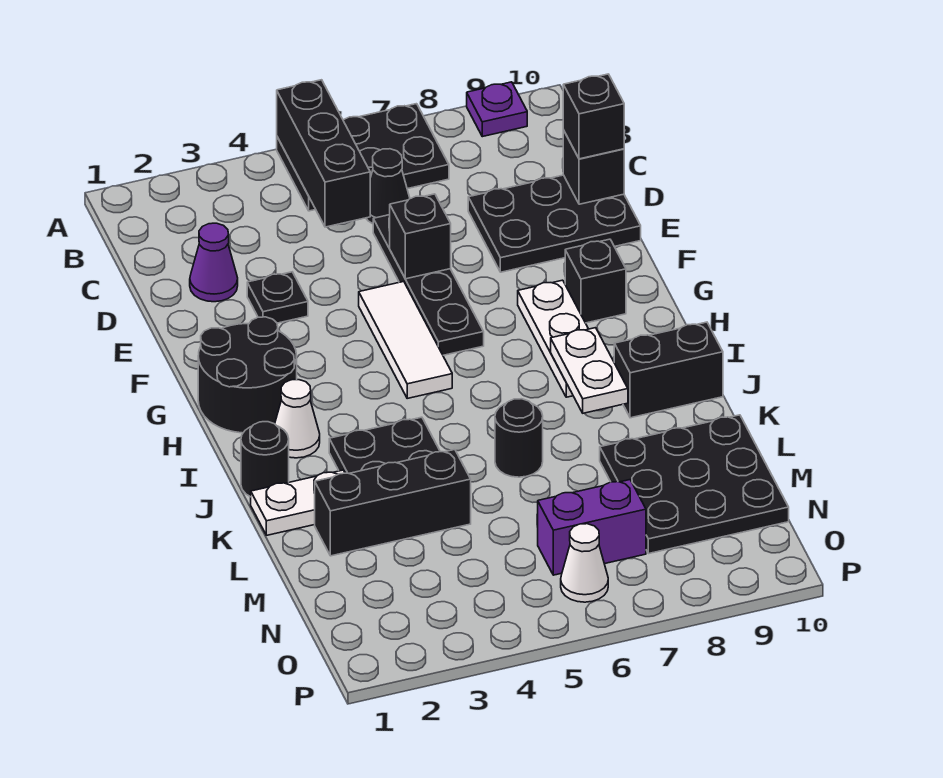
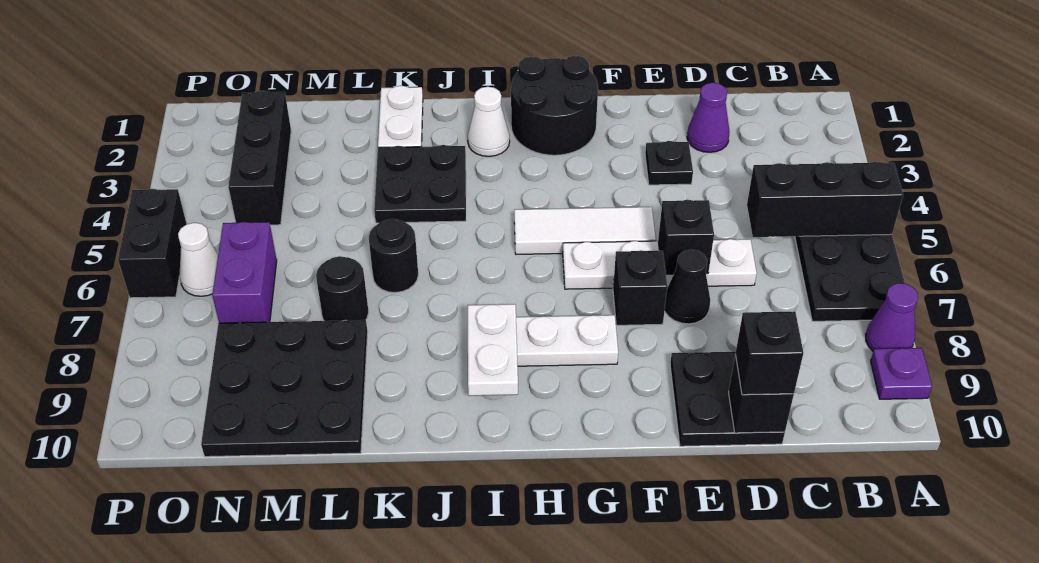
none -> purple cone A8 level 1
black cone C6 level 1 -> black cone E7 level 1
black plate D6:G6 level 1 -> white plate D6:G6 level 1
black plate D8:E10 level 1 -> black plate D9:E10 level 1
black brick G9 level 1 -> black brick F7 level 1
white plate I8:J8 level 2 -> white plate I8:I9 level 2
black round brick J1 level 1 -> black round brick L7 level 1
black brick J9:J10 level 1 -> black brick P5:P6 level 1
black brick L2:L4 level 1 -> black brick N2:N4 level 1

